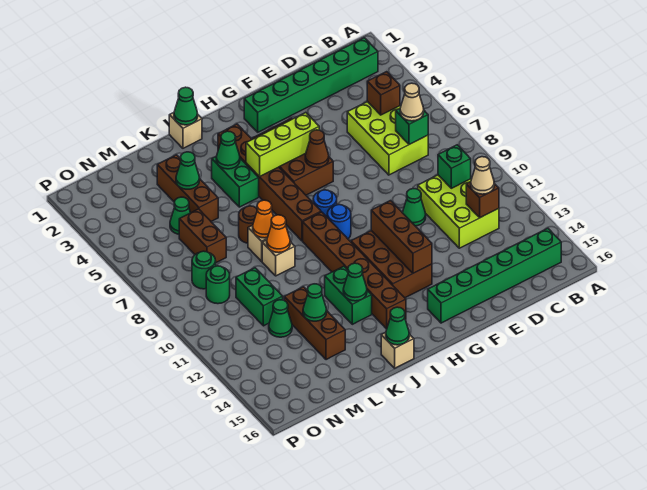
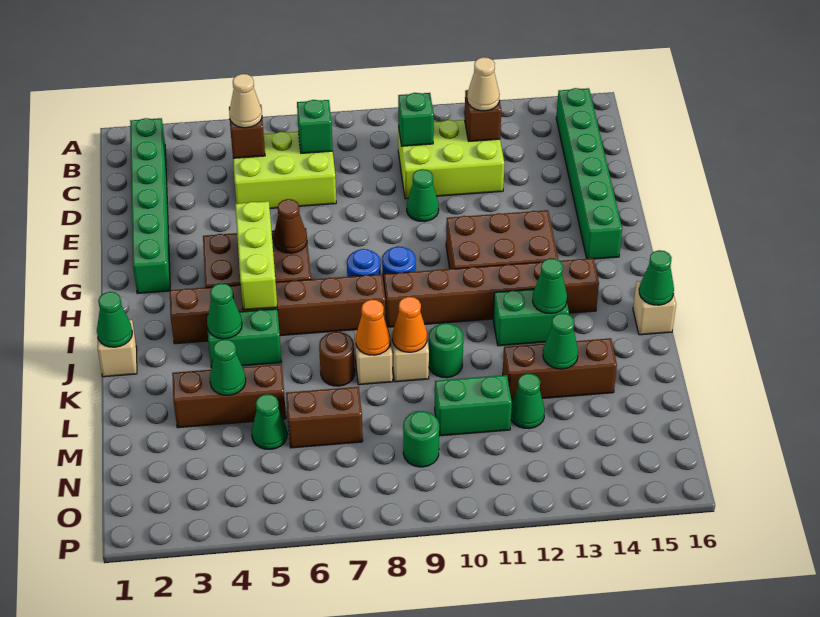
tan cone C7 level 3 -> tan cone C5 level 3
brown brick G11:G13 level 2 -> none
green round brick N8 level 1 -> green round brick K10 level 1

